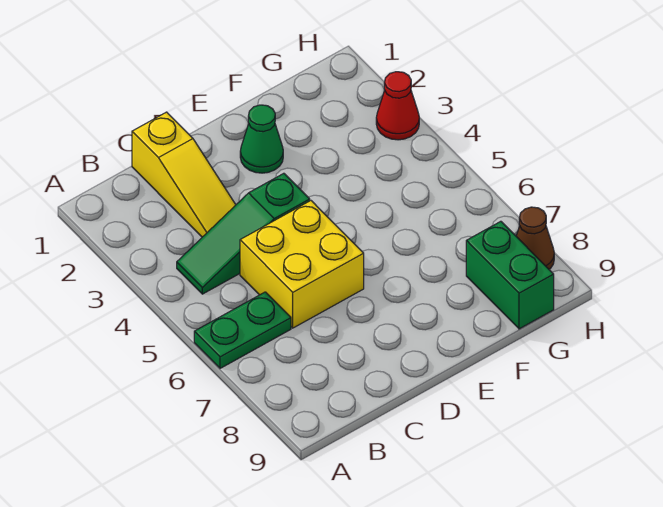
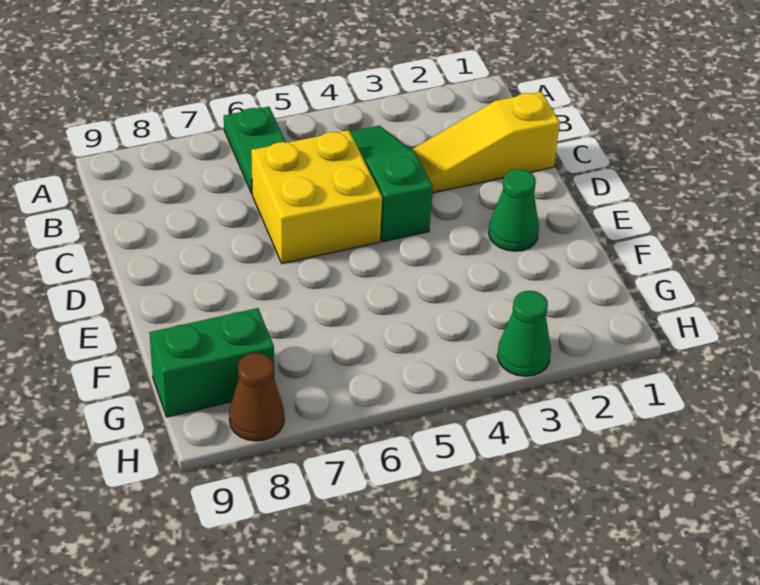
red cone H3 level 1 -> green cone H3 level 1

